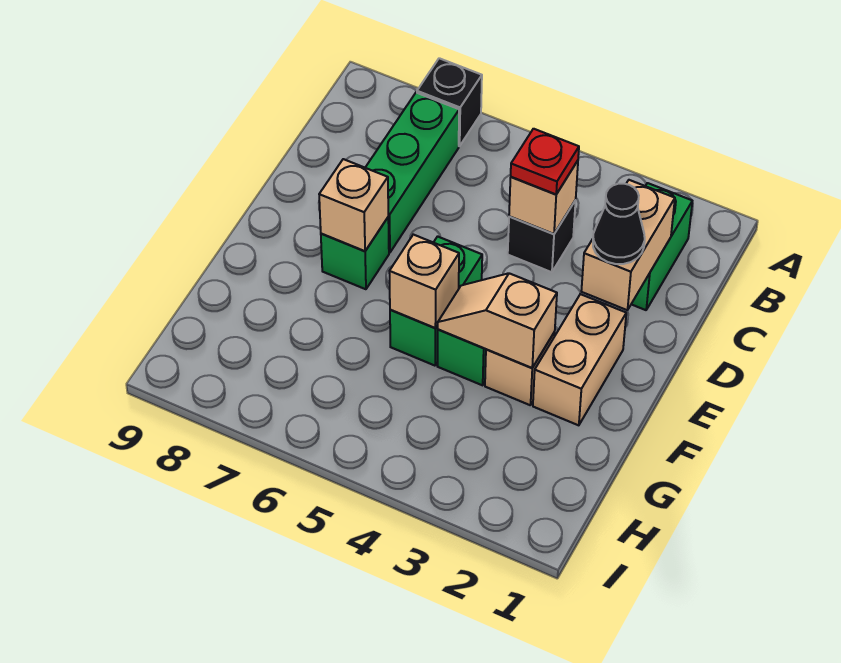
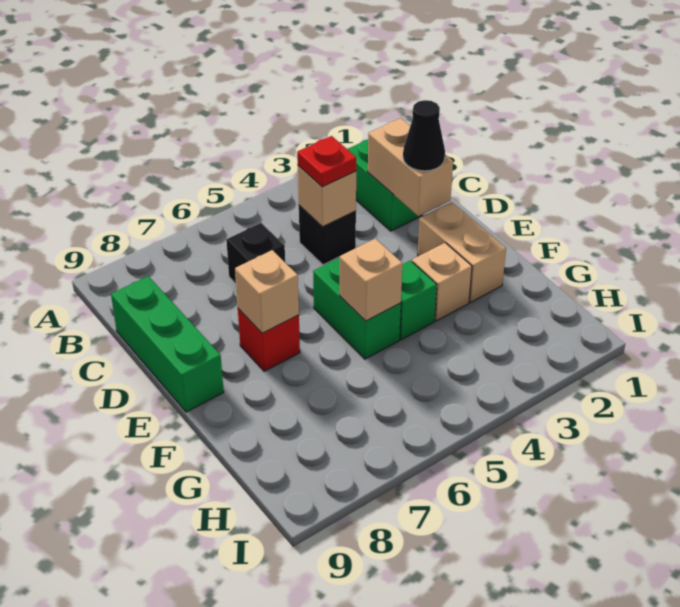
black brick A7 level 1 -> black brick C6 level 1
green brick B7:D7 level 1 -> green brick C9:E9 level 1
green brick E7 level 1 -> red brick E7 level 1
tan slope F3:F4 level 2 top 3 -> none

